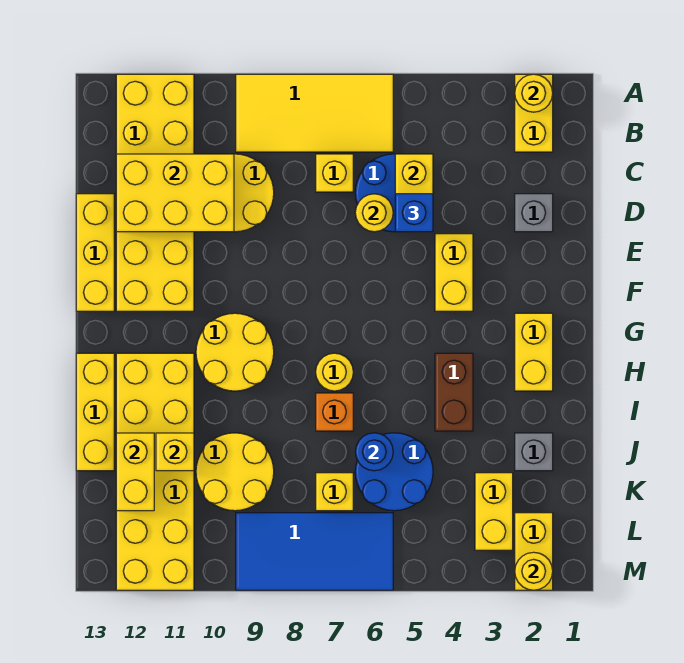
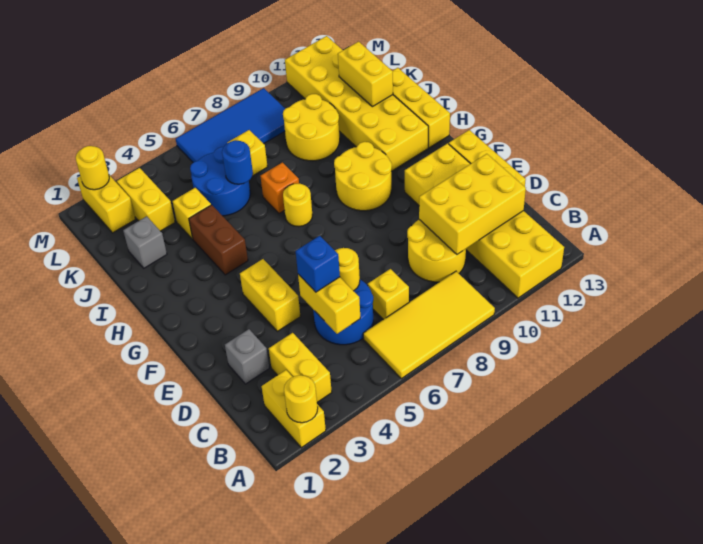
yellow brick G2:H2 level 1 -> yellow brick B3:C3 level 1
yellow brick J11 level 2 -> yellow brick J4 level 1

